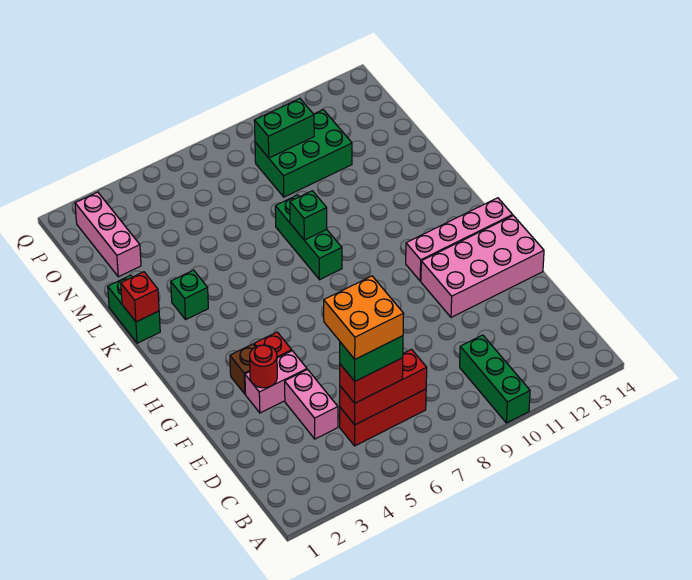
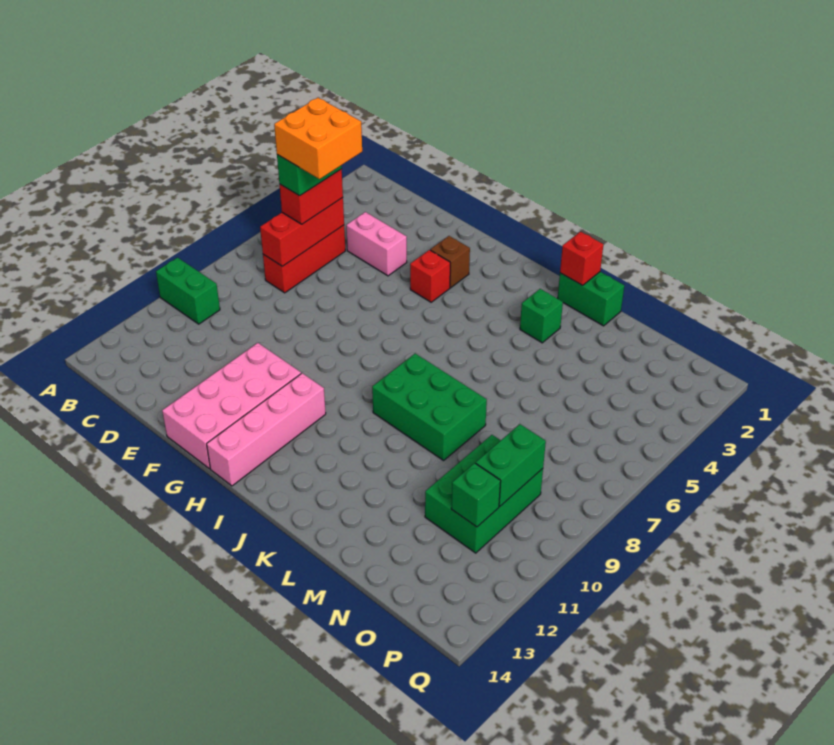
green brick A10:C10 level 1 -> green brick A10:B10 level 1
pink brick F3:F4 level 1 -> none
red round brick F3 level 2 -> none
green brick J8:L8 level 1 -> green brick J8:L9 level 1
green brick K8 level 2 -> green brick O11 level 2
pink brick N2:P2 level 1 -> none

